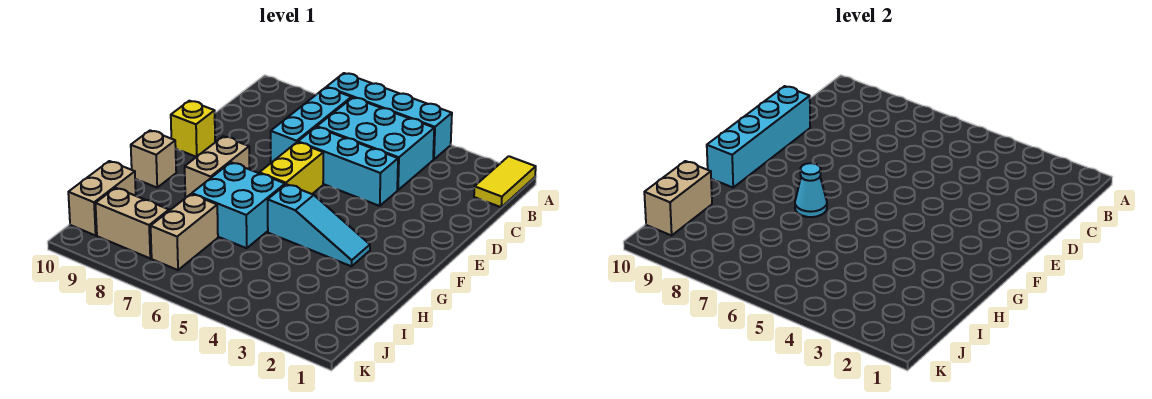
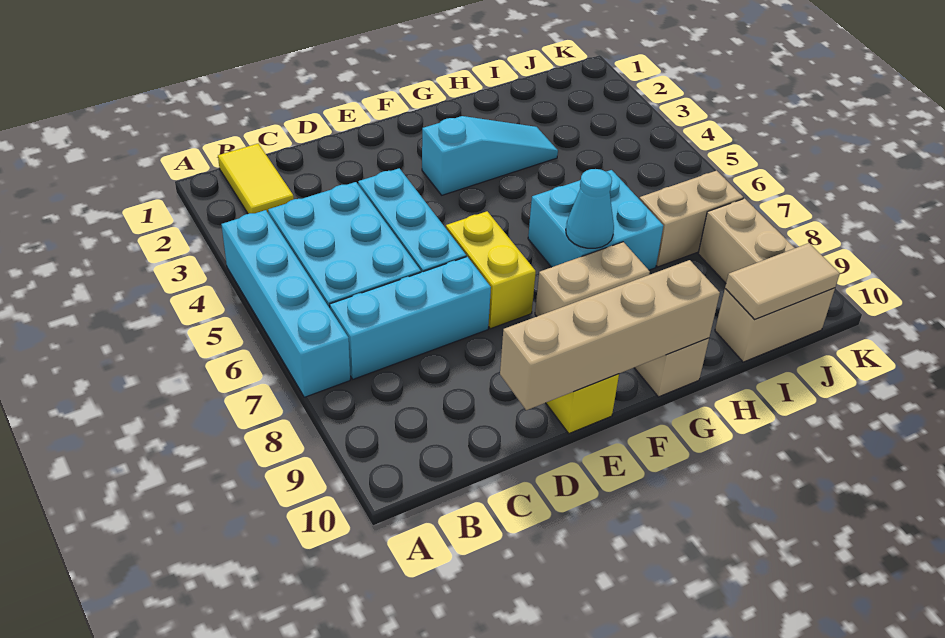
yellow tile A1:B1 level 1 -> yellow tile B1:B2 level 1
cyan brick D10:G10 level 2 -> tan brick D10:G10 level 2
yellow brick E6:F6 level 1 -> yellow brick E6:E7 level 1
cyan slope G3:G5 level 1 top 5 -> cyan slope F3:H3 level 1 top F
tan brick I10:J10 level 2 -> tan tile I10:J10 level 2

